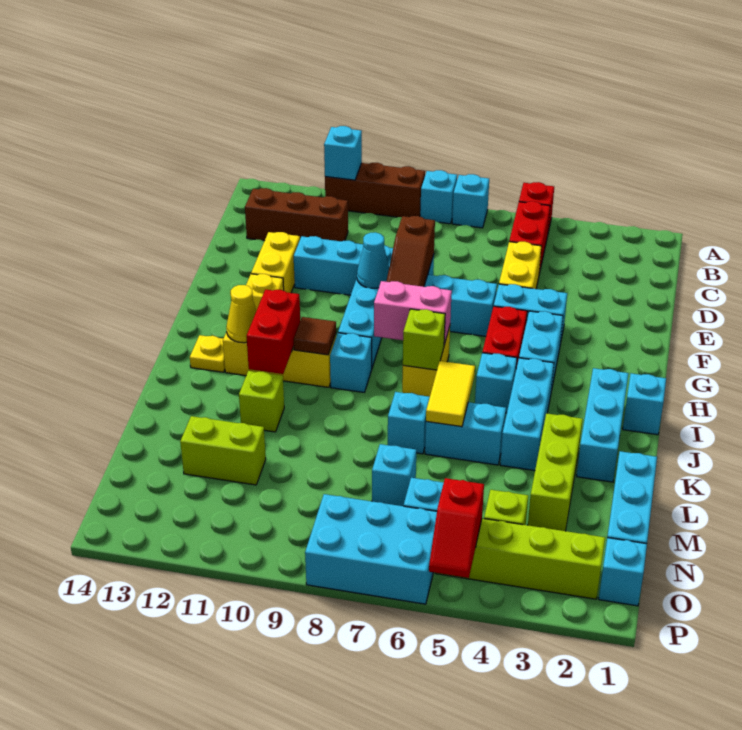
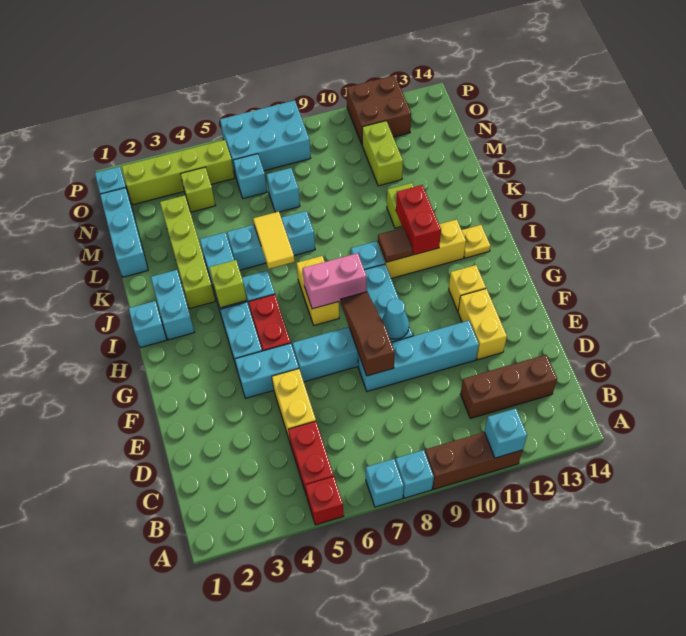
cyan brick I2:K2 level 1 -> cyan brick I2:J2 level 1
lime brick I7 level 2 -> lime brick I4 level 2
yellow cone I12 level 2 -> none
lime brick K3:M3 level 1 -> lime brick J3:M3 level 1
lime brick M11:M12 level 1 -> lime brick M11:N11 level 1
red slope O5:P5 level 2 top O -> none
none -> brown brick O11:P12 level 1

